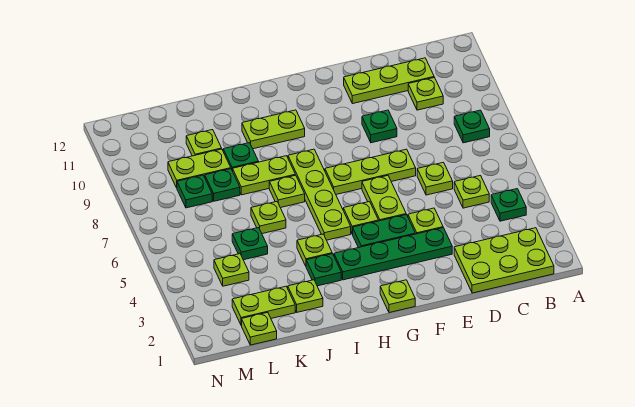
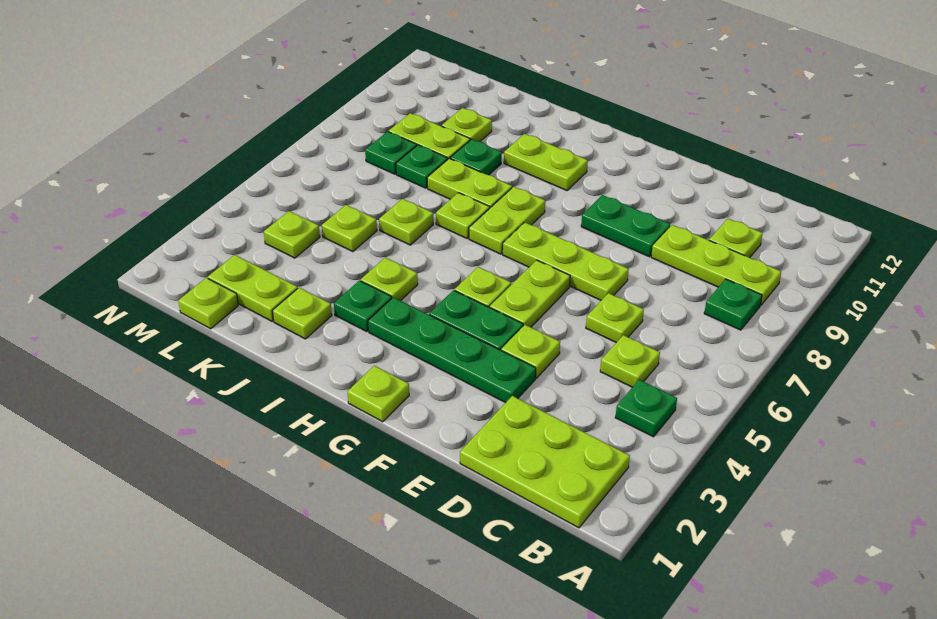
lime plate C11:E11 level 1 -> lime plate B9:D9 level 1
green plate E9 level 1 -> green plate E9:F9 level 1
lime plate H5:H8 level 1 -> lime plate H7:H8 level 1
green plate K5 level 1 -> lime plate K5 level 1

